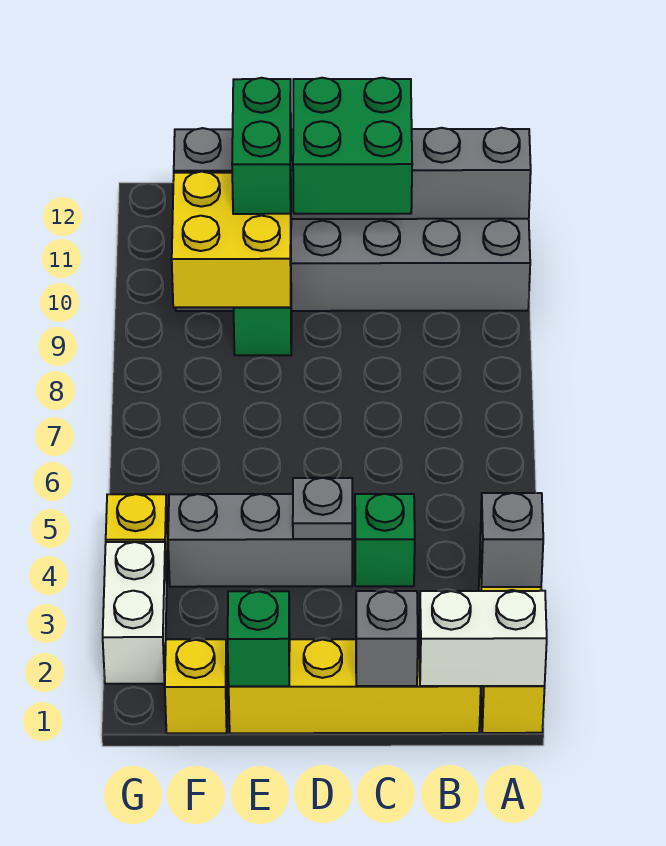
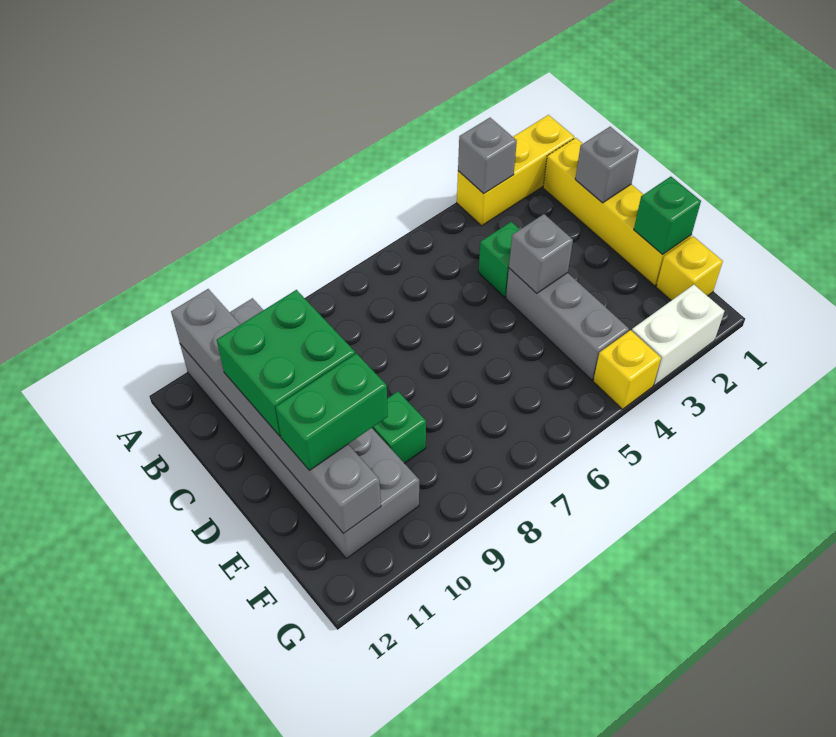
white brick A1:B1 level 2 -> none
grey plate D4 level 2 -> grey brick D4 level 2
yellow brick E9:F10 level 2 -> none

